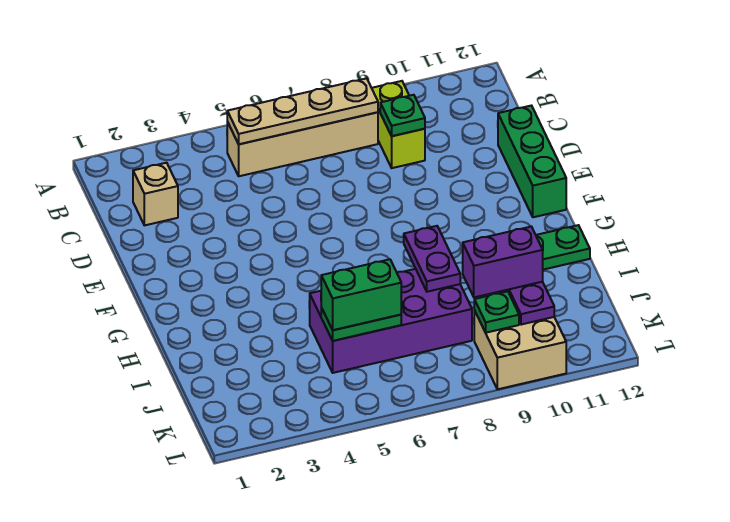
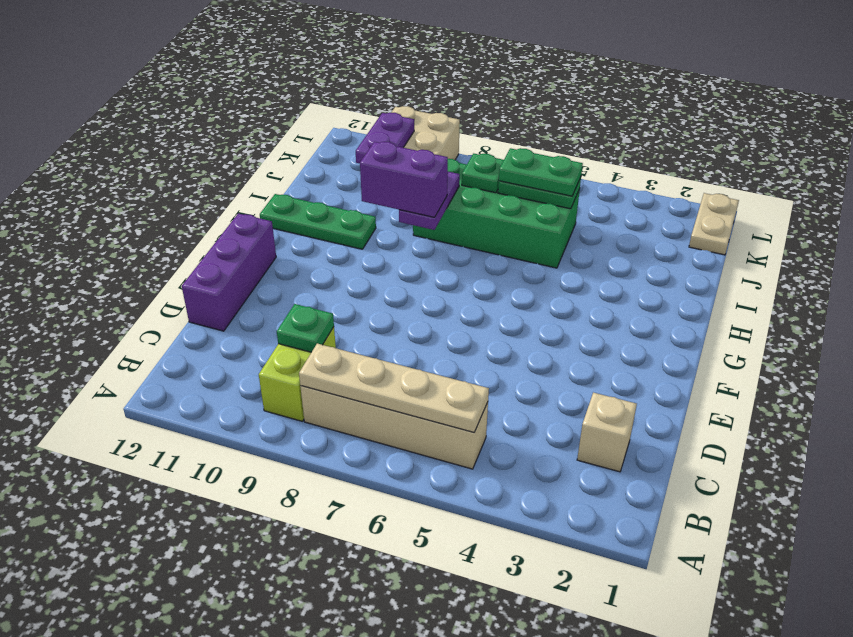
green brick D12:F12 level 1 -> purple brick D12:F12 level 1
purple brick I5:J8 level 1 -> green brick I5:J8 level 1
green brick J5:J6 level 3 -> green plate J5:J6 level 3
purple brick J9:J10 level 3 -> purple brick H8:H9 level 3
none -> tan plate K1:L1 level 1
green plate K9 level 2 -> green plate J7 level 2

